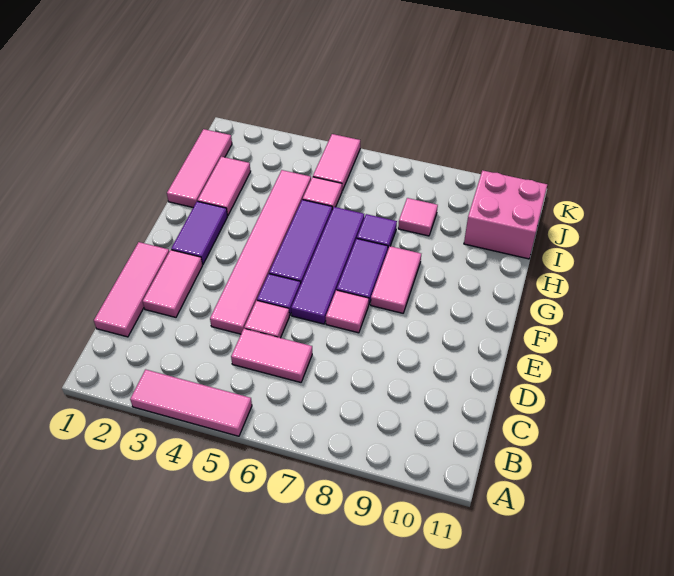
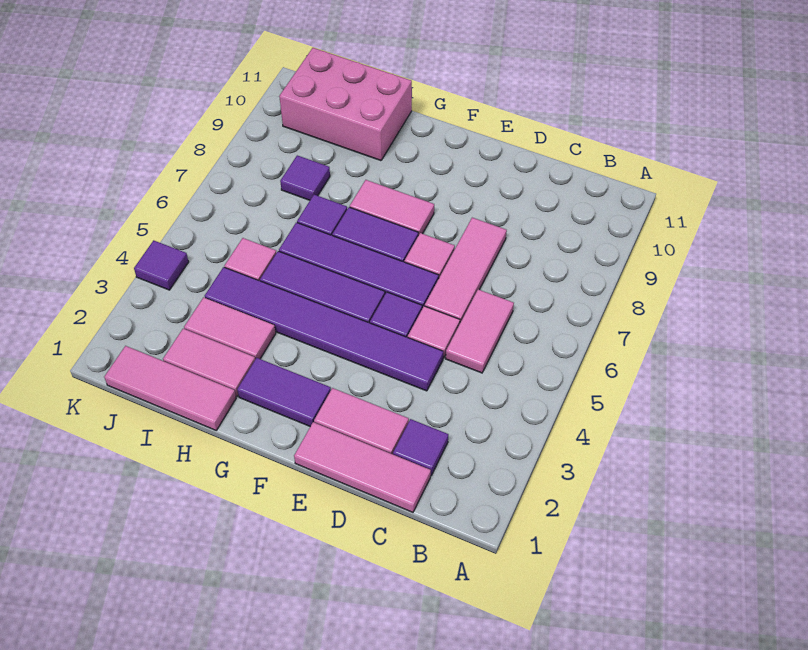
pink tile A3:A5 level 1 -> pink tile D6:D8 level 1
none -> purple tile C2 level 1
pink tile D4:I4 level 1 -> purple tile D4:I4 level 1
pink tile I8 level 1 -> purple tile I8 level 1
pink brick I10:J11 level 1 -> pink brick H10:J11 level 1
pink tile J5:K5 level 1 -> pink tile H3:I3 level 1
none -> purple tile K4 level 1

